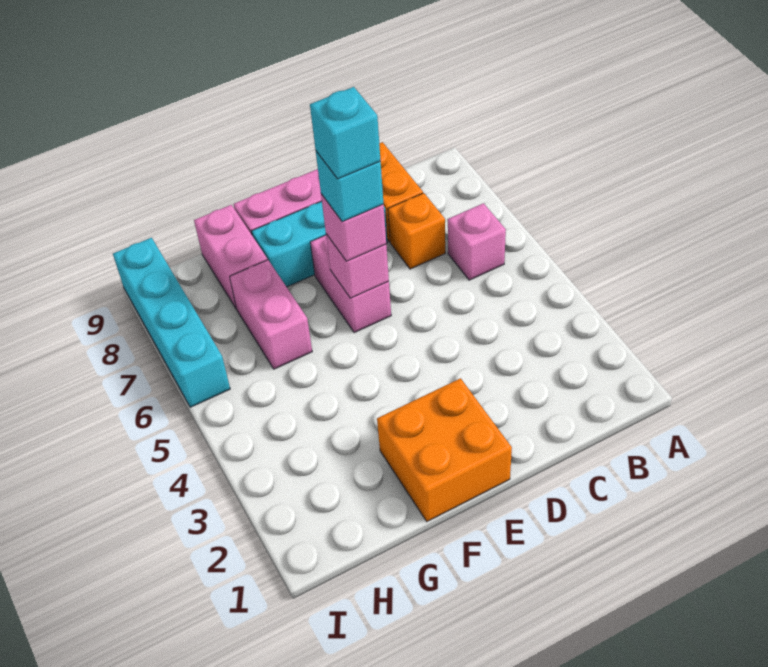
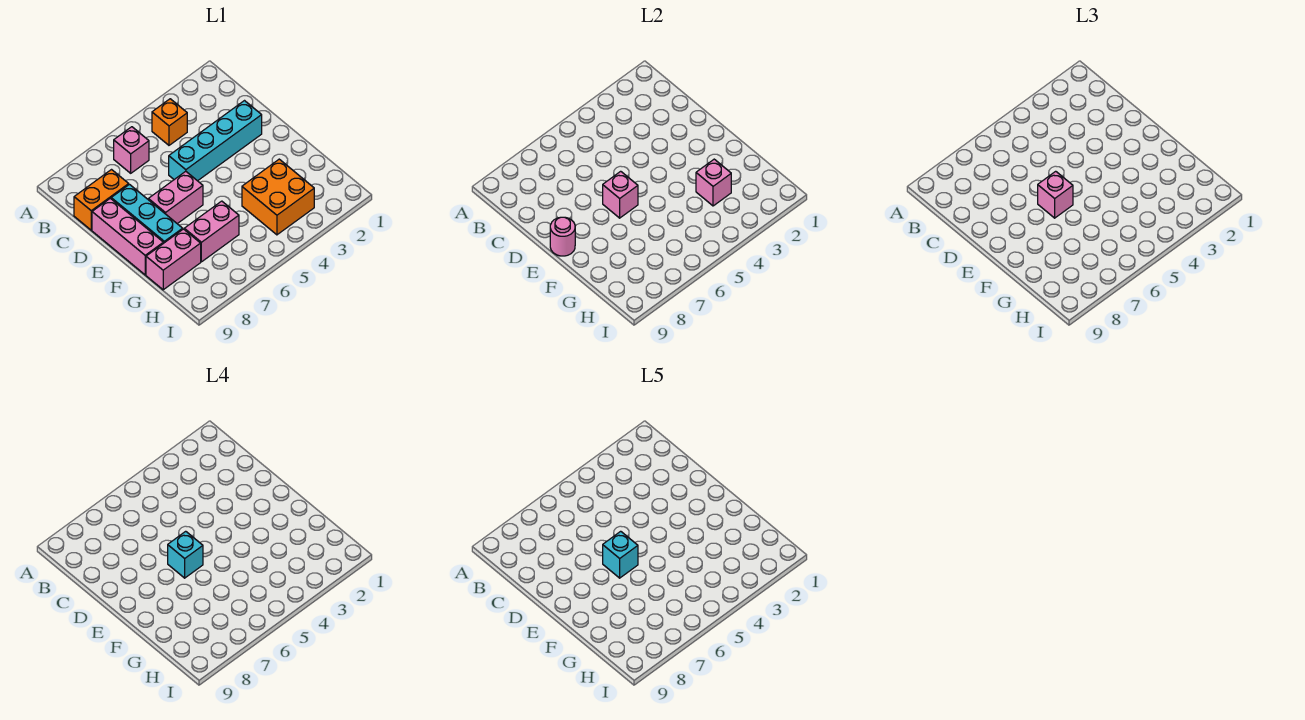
orange brick C7 level 1 -> orange brick B4 level 1
orange brick E1:F2 level 1 -> orange brick G3:H4 level 1
none -> pink round brick E9 level 2
none -> pink brick G3 level 2
cyan brick I6:I9 level 1 -> cyan brick D2:D5 level 1

